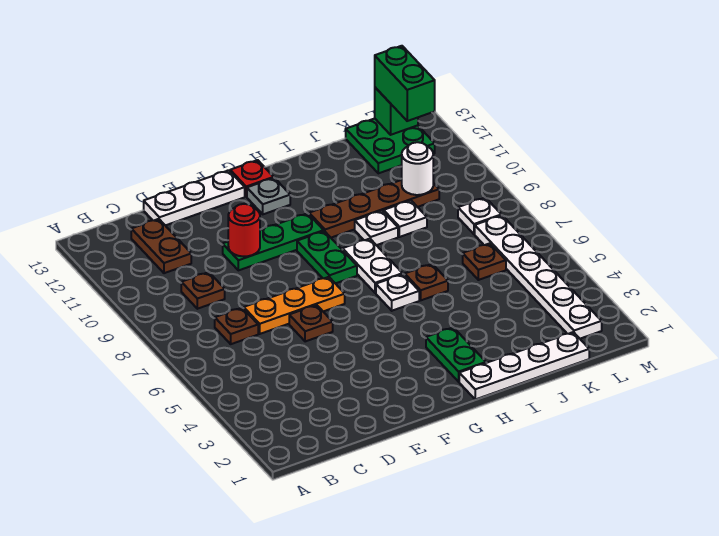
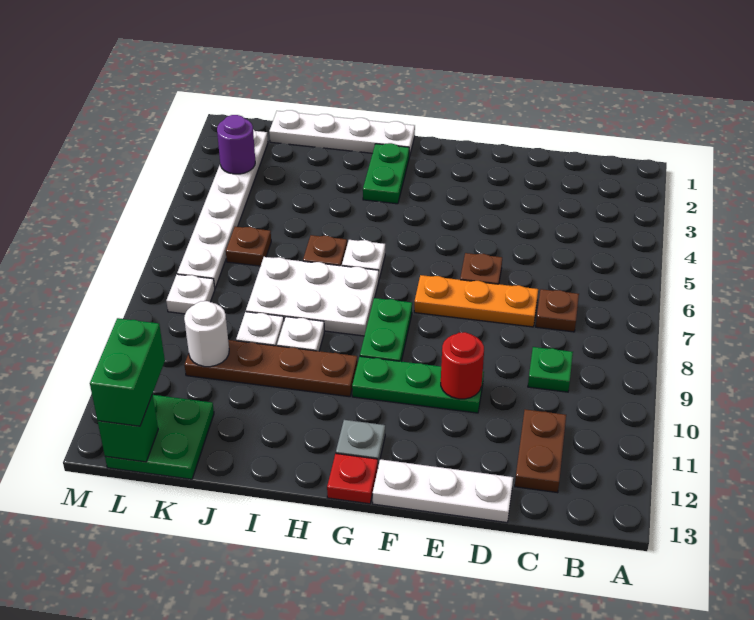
brown plate C9 level 1 -> green plate C9 level 1
white plate H7:H8 level 1 -> white plate H7:J8 level 1
none -> purple round brick L3 level 2

